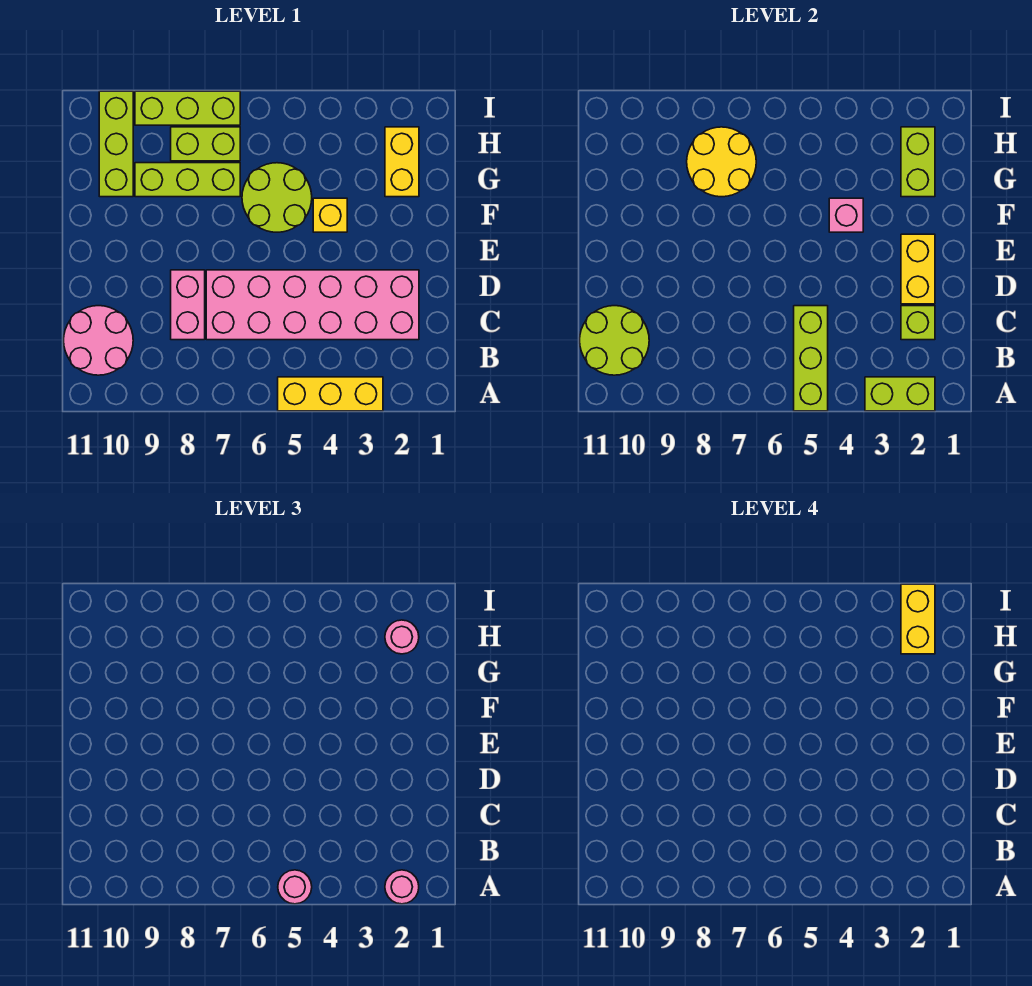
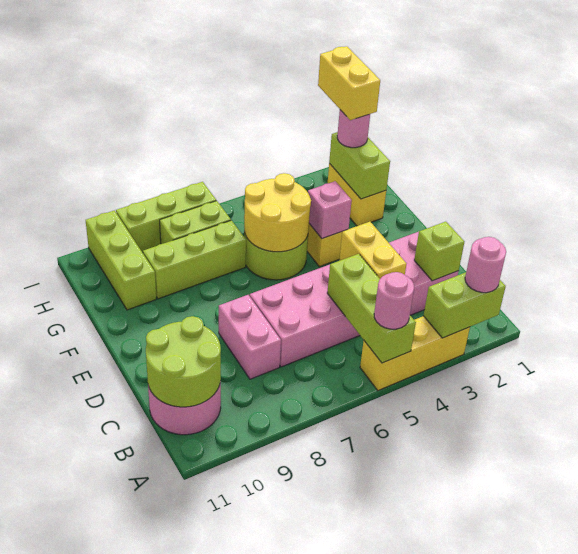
yellow brick D2:E2 level 2 -> yellow brick C4:D4 level 2
yellow round brick G7:H8 level 2 -> yellow round brick F5:G6 level 2

